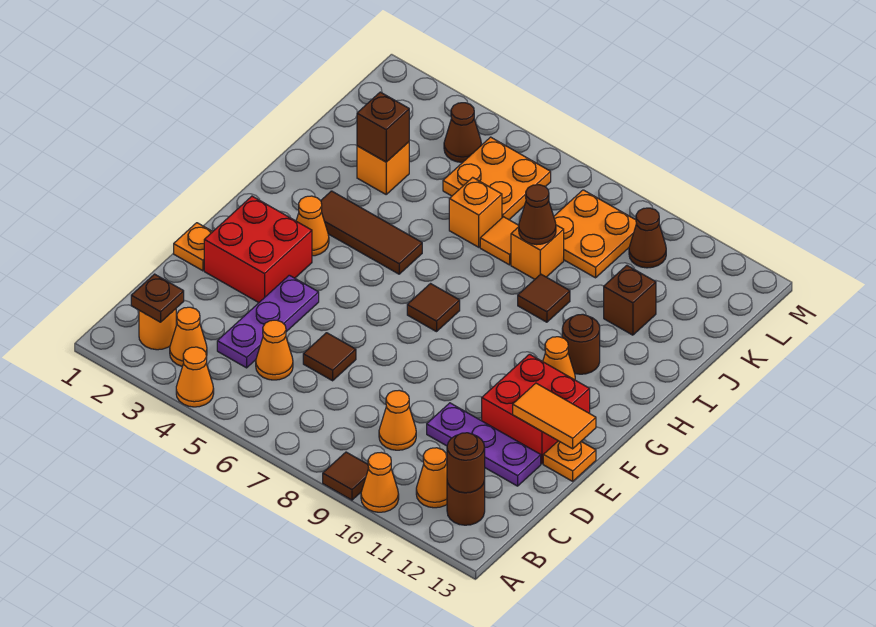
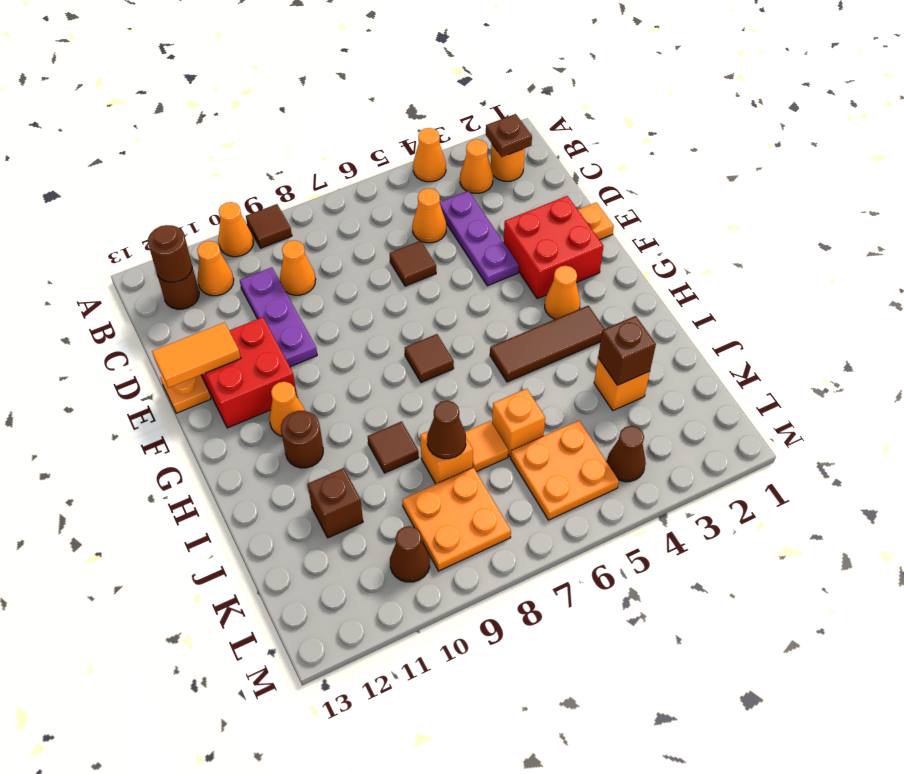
purple plate D10:D12 level 1 -> purple plate C10:E10 level 1

